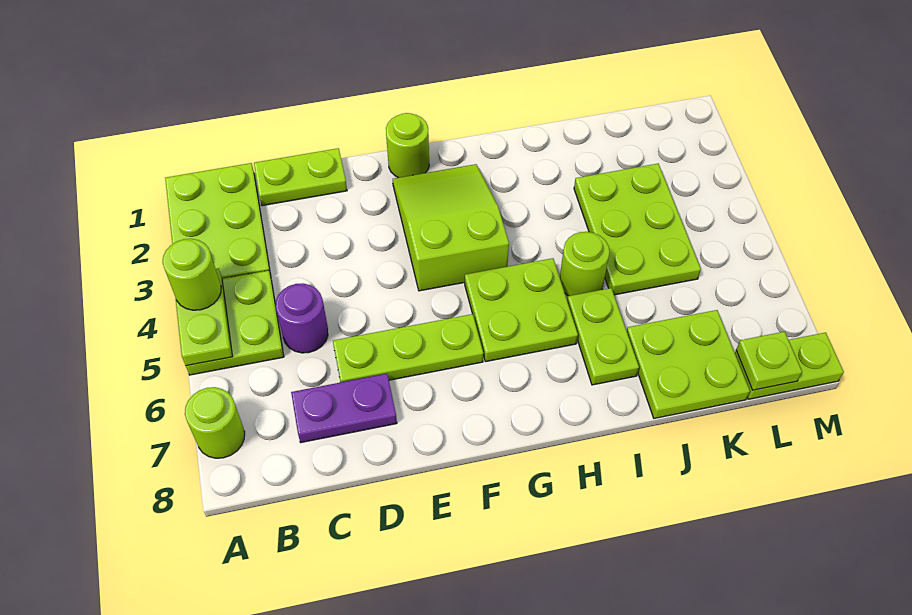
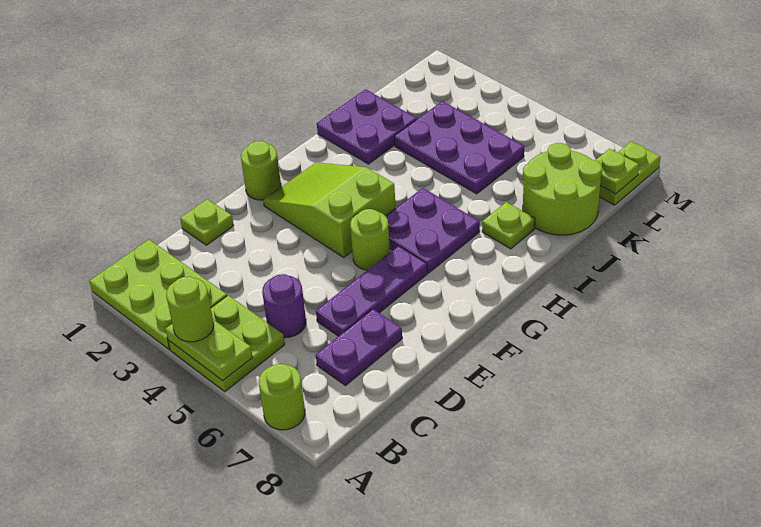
lime plate C1:D1 level 1 -> lime plate D1 level 1
lime plate D6:F6 level 1 -> purple plate D6:F6 level 1
lime plate G5:H6 level 1 -> purple plate G5:H6 level 1
none -> purple plate I1:J2 level 1
lime round brick I5 level 1 -> lime round brick F5 level 1
lime plate I6:I7 level 1 -> lime plate I7 level 1
lime plate J3:K5 level 1 -> purple plate J3:K5 level 1
lime plate J7:K8 level 1 -> lime round brick J7:K8 level 1

